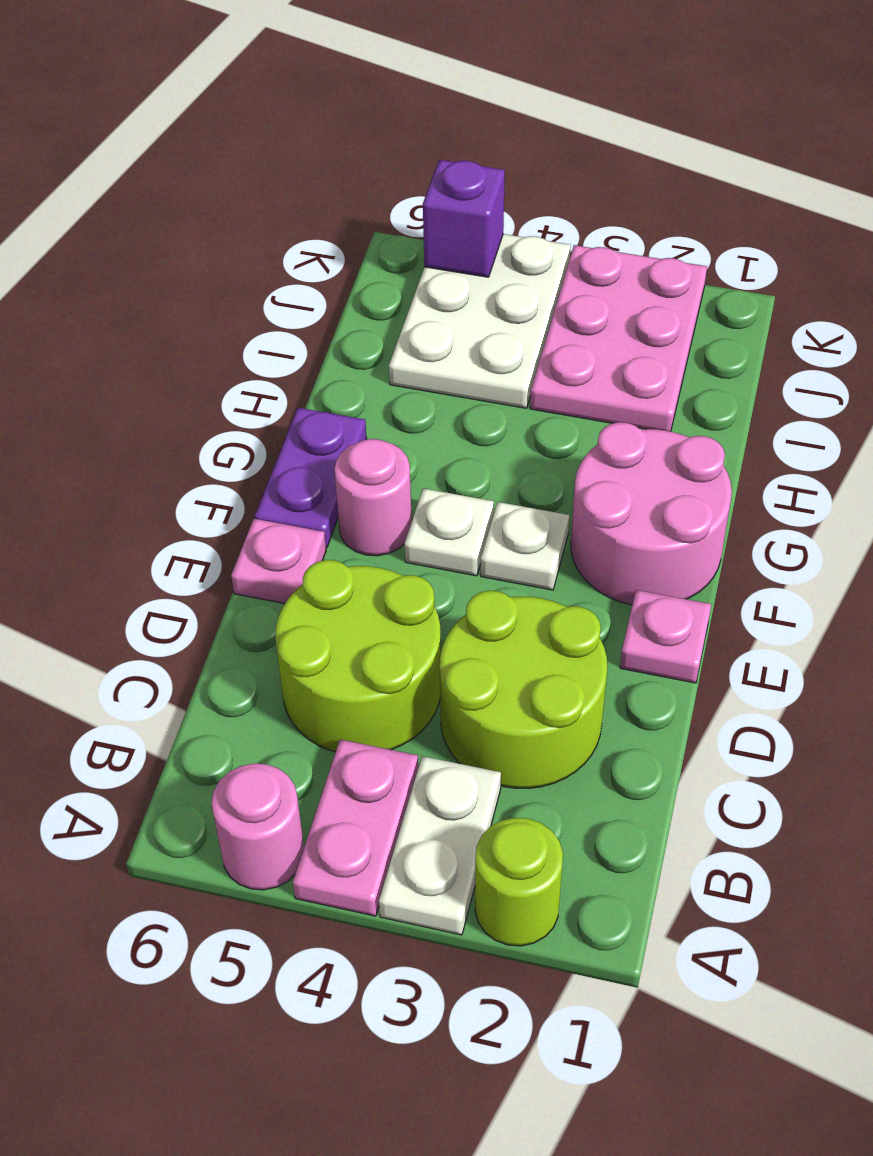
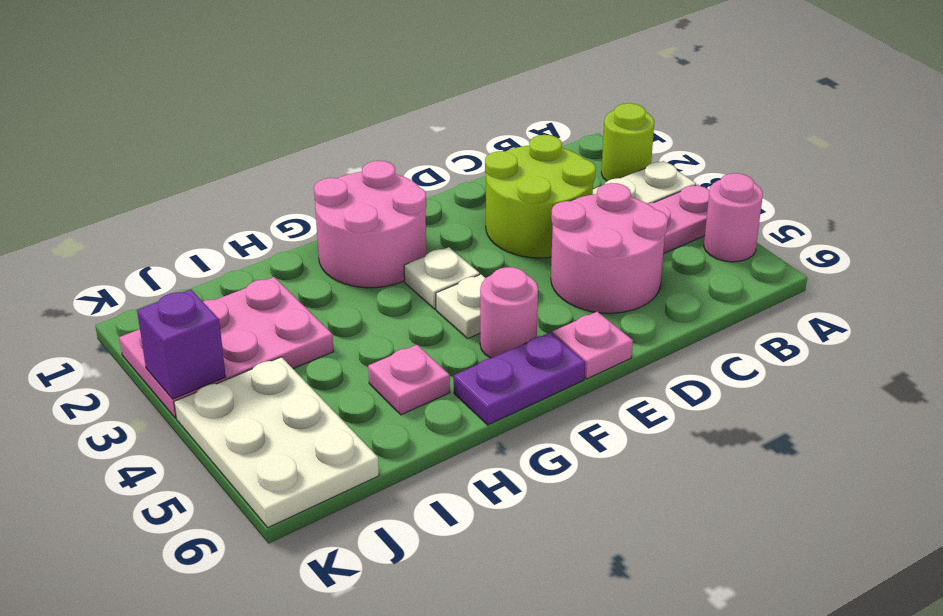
lime round brick C4:D5 level 1 -> pink round brick C4:D5 level 1
pink plate E1 level 1 -> pink plate H5 level 1
white plate I4:K5 level 1 -> white plate J4:K6 level 1
purple brick K5 level 2 -> purple brick K3 level 2

